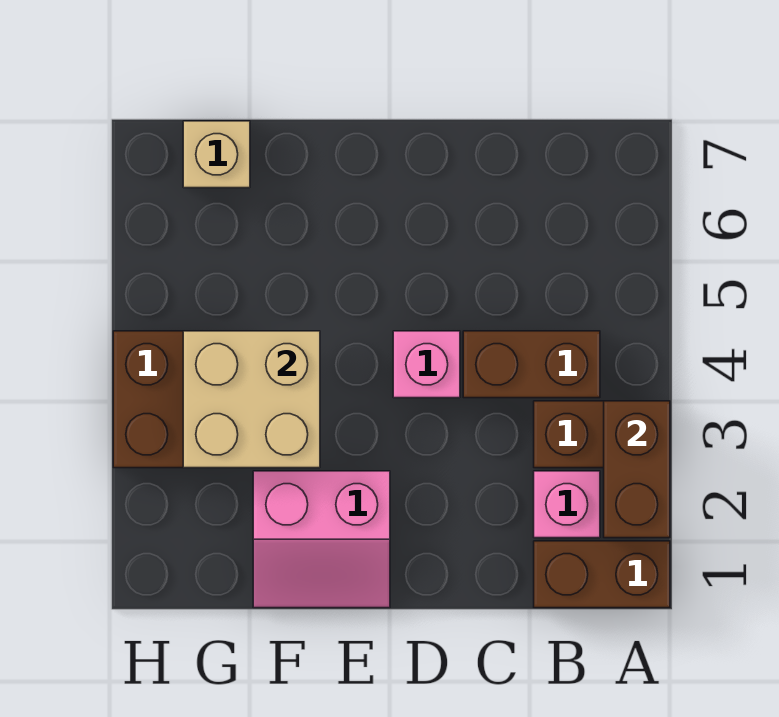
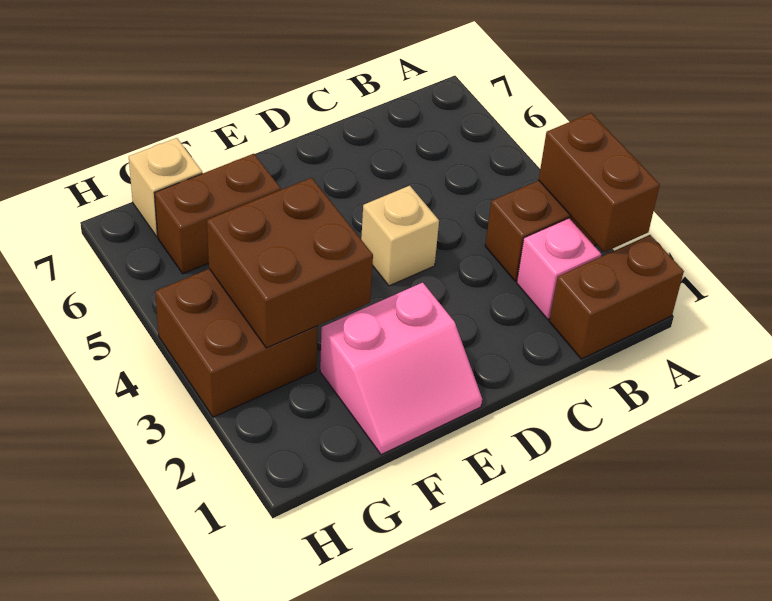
brown brick B4:C4 level 1 -> brown brick F6:G6 level 1
pink brick D4 level 1 -> tan brick D4 level 1
tan brick F3:G4 level 2 -> brown brick F3:G4 level 2

